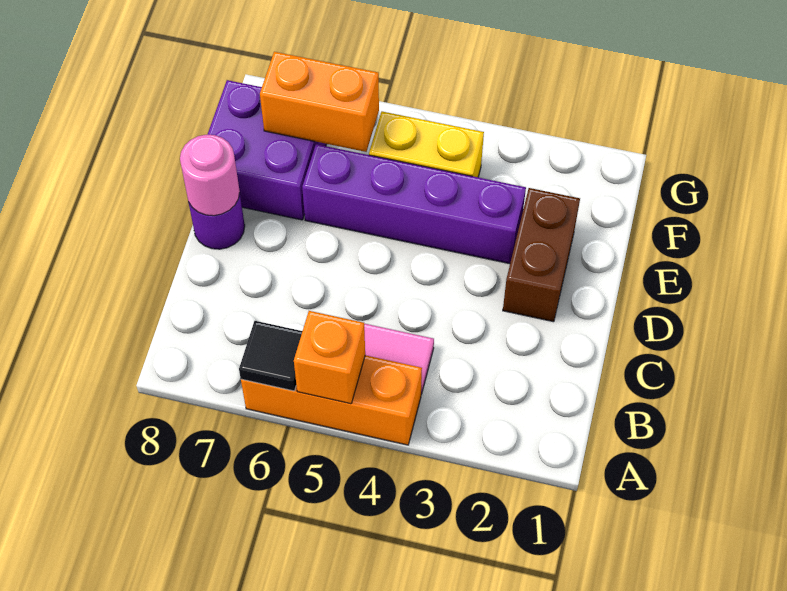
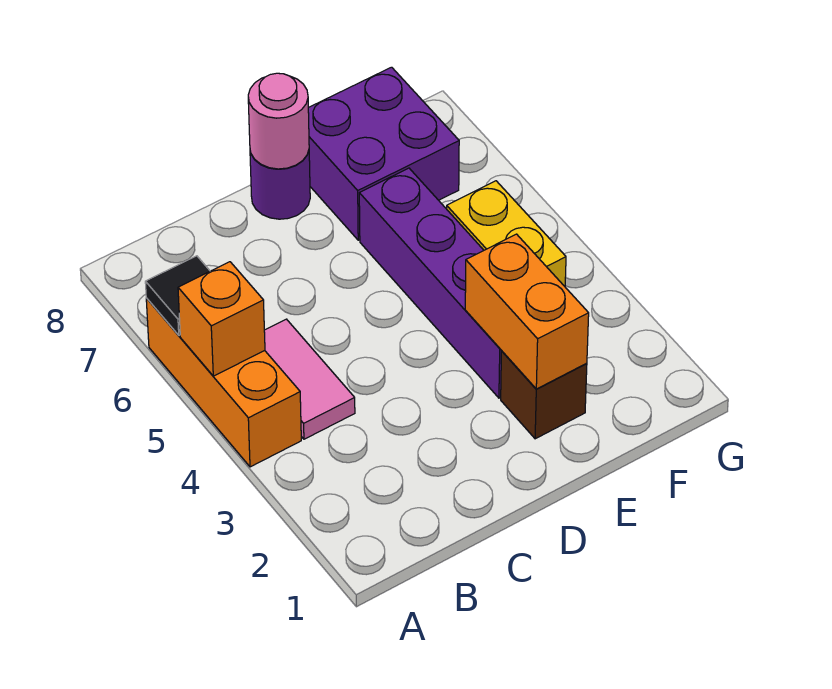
brown brick D2:E2 level 1 -> brown brick E2 level 1
orange brick F6:F7 level 2 -> orange brick E2:E3 level 2

